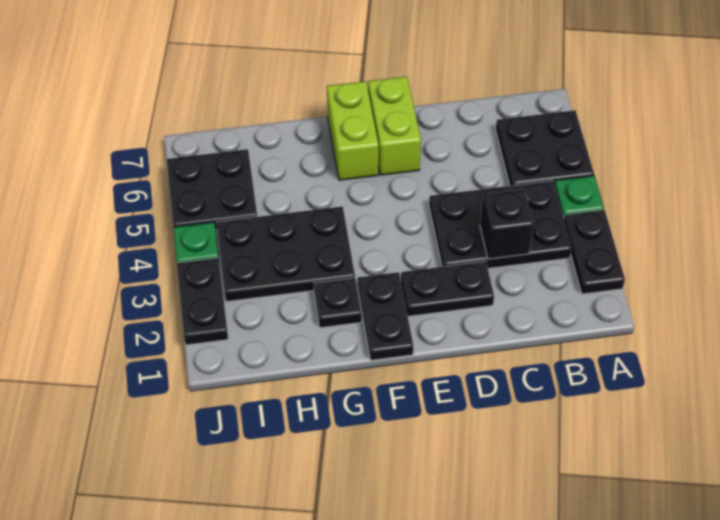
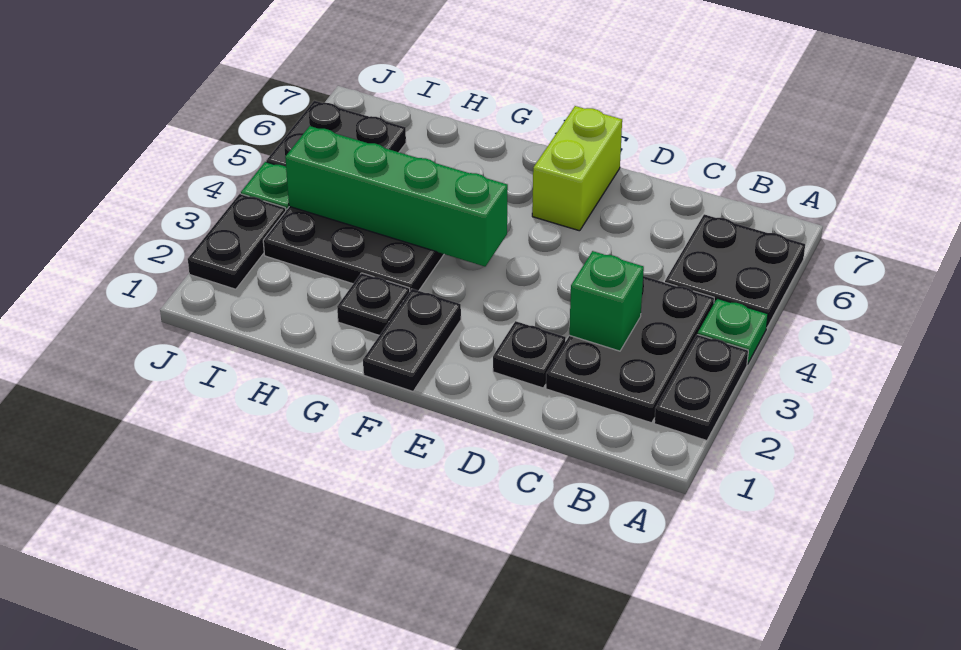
black plate B3:D4 level 1 -> black plate B2:C4 level 1
black brick C3 level 2 -> green brick C3 level 2
black plate D2:E2 level 1 -> black plate D2 level 1
none -> green brick F4:I4 level 2
lime brick F6:F7 level 1 -> none

